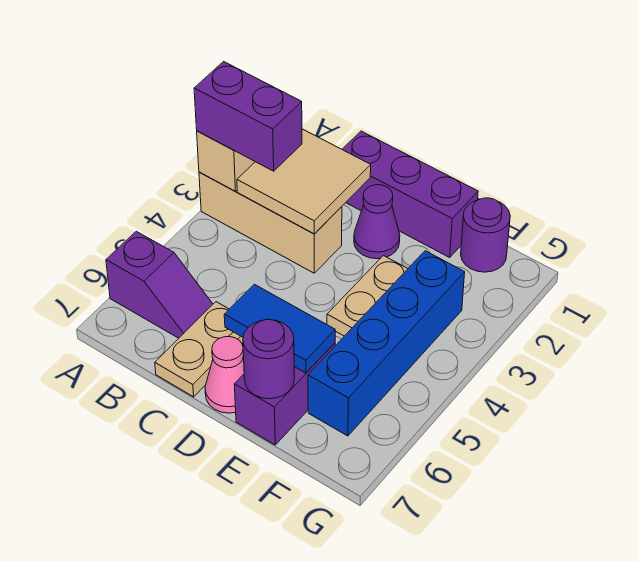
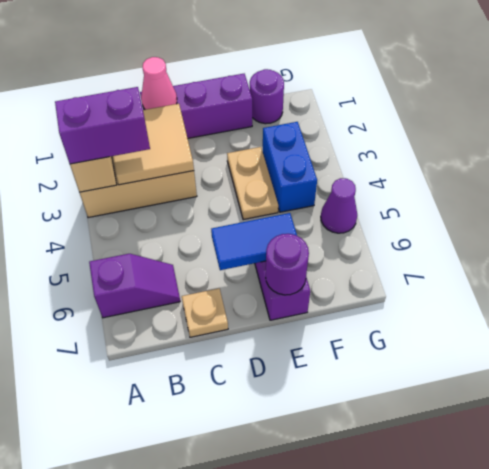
tan plate C6:C7 level 1 -> tan plate C7 level 1
purple cone D2 level 1 -> purple cone G5 level 1
pink cone D7 level 1 -> pink cone C1 level 2
blue brick F3:F6 level 1 -> blue brick F3:F4 level 1

